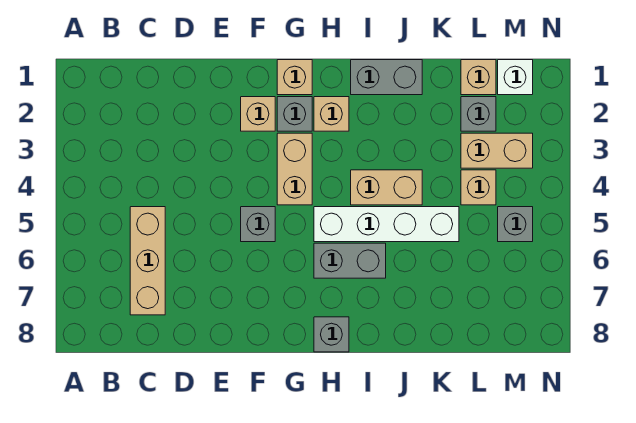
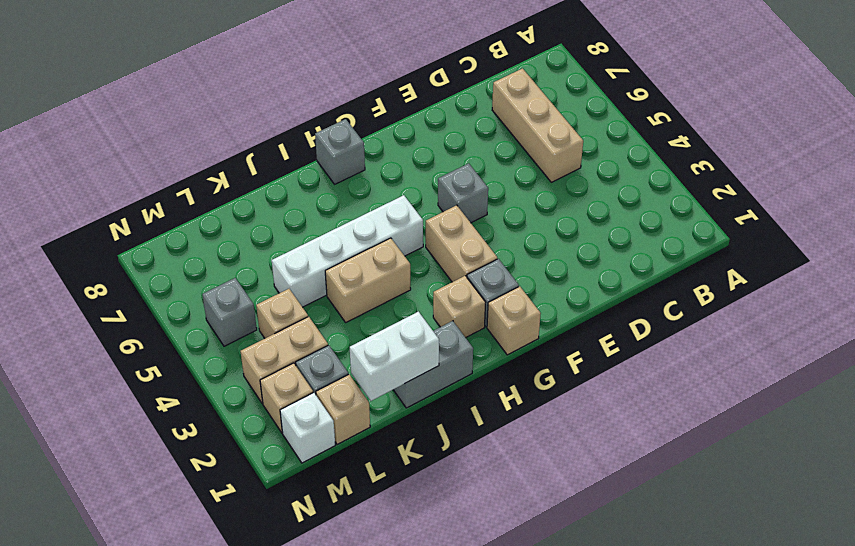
tan brick F2 level 1 -> tan brick M2 level 1
grey brick H6:I6 level 1 -> none
none -> white brick J1:K1 level 2

